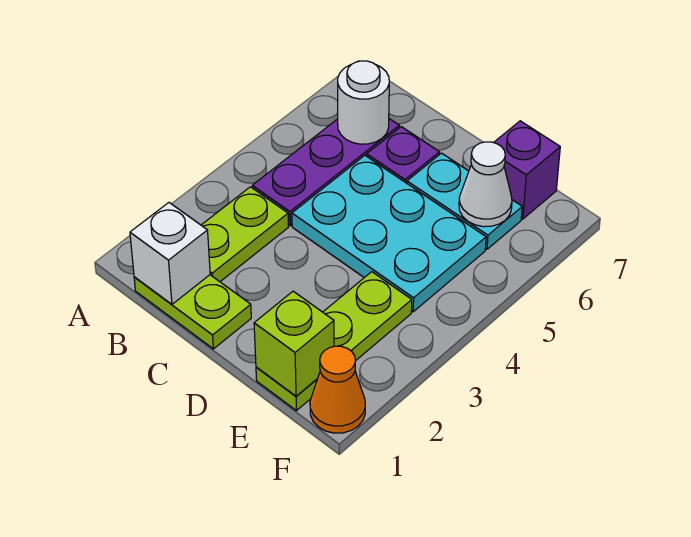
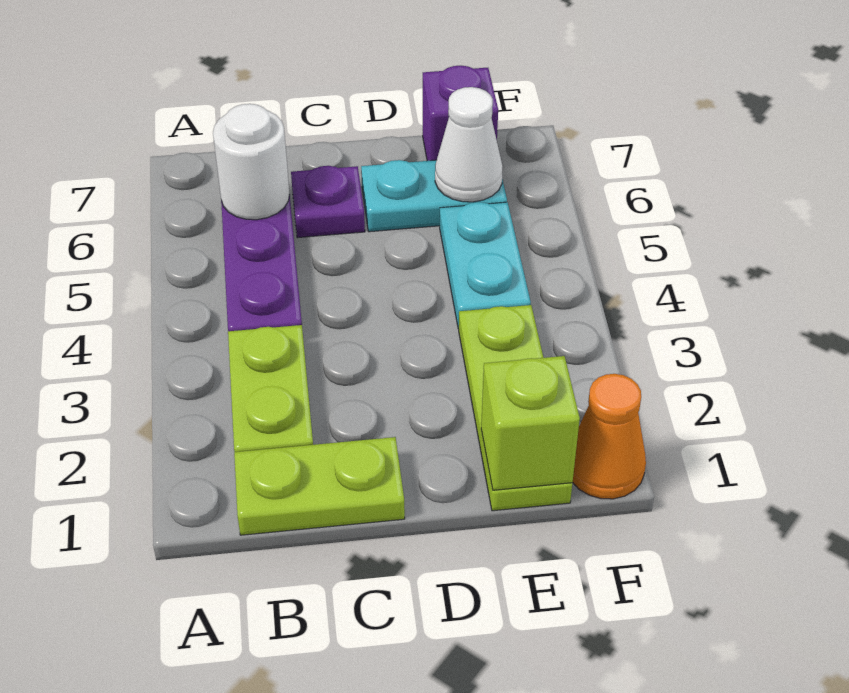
white brick B1 level 2 -> none
cyan plate C4:E5 level 1 -> cyan plate E4:E5 level 1

